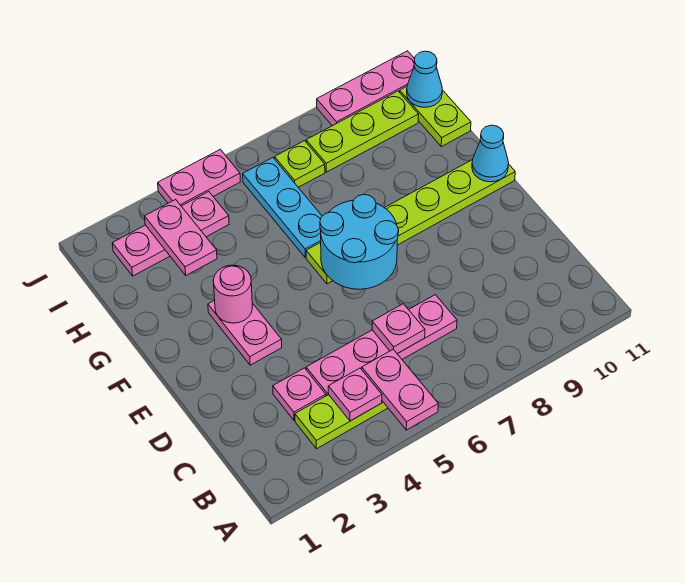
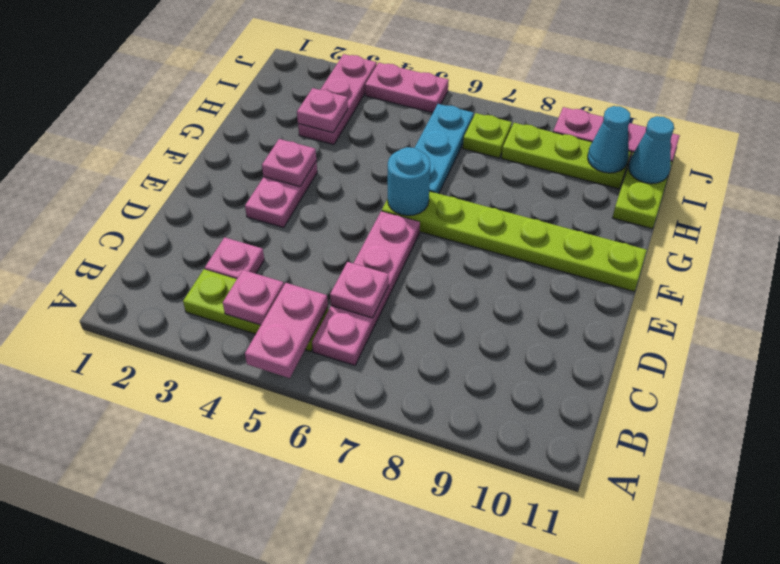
pink plate C4:C7 level 1 -> pink plate B6:E6 level 1
cyan round brick E6:F7 level 2 -> cyan round brick F6 level 2
pink round brick F3 level 2 -> pink plate F3 level 2
cyan cone F11 level 2 -> cyan cone I10 level 2
pink plate H3:I3 level 2 -> pink plate H3 level 2
pink plate I2:I4 level 1 -> pink plate H3:J3 level 1

